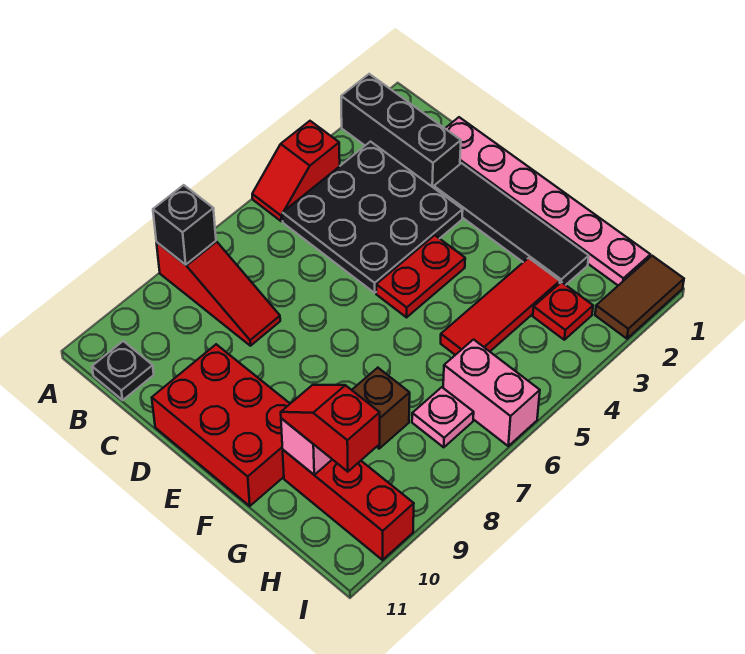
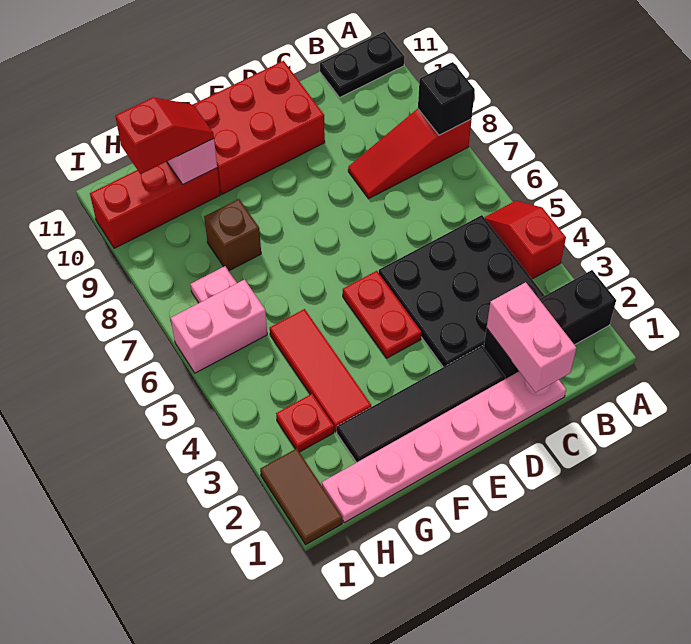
black plate B11 level 1 -> black plate A11:B11 level 1
none -> pink brick C1:C2 level 2

